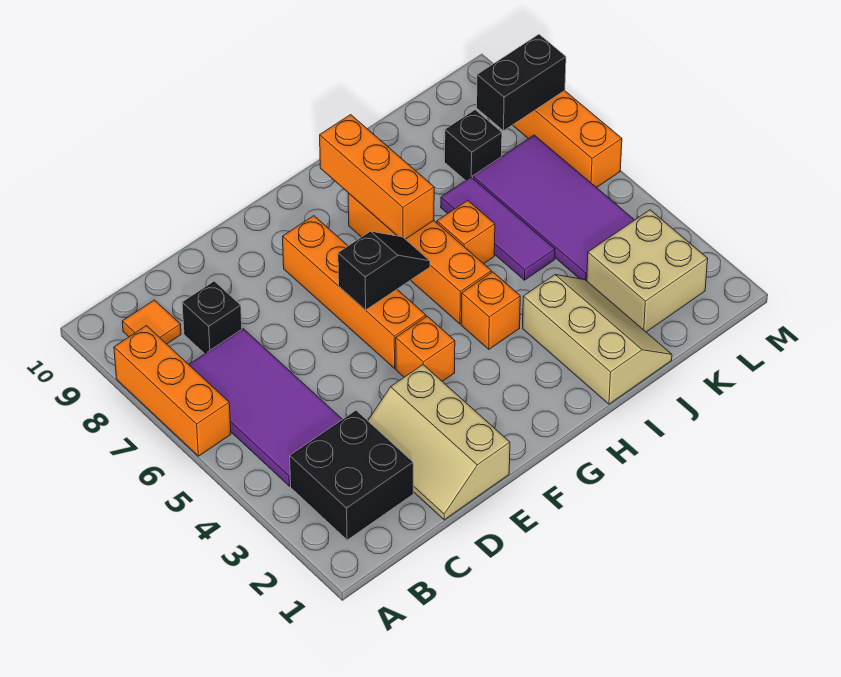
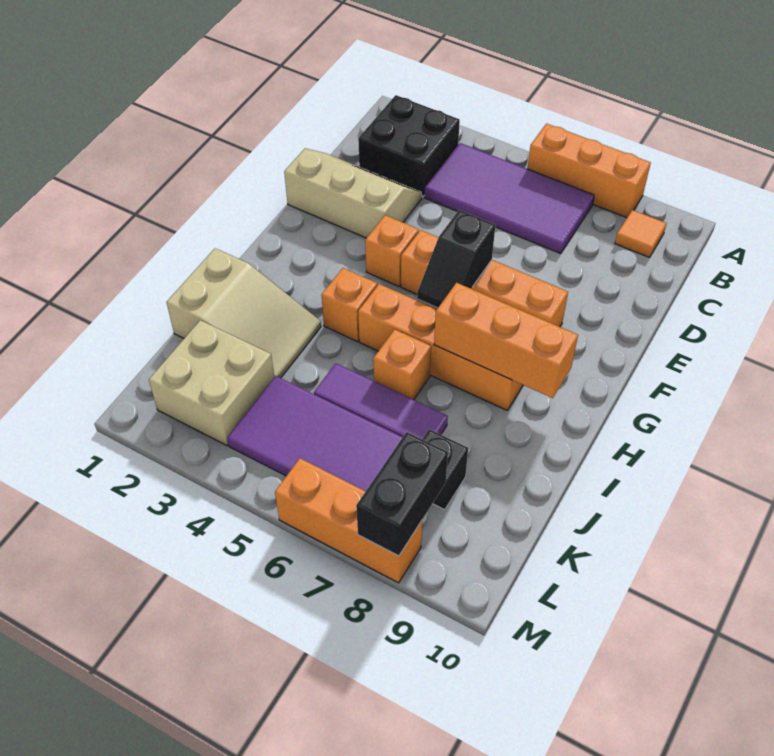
black brick C8 level 1 -> none
tan slope I1:J3 level 1 top I -> tan slope I1:J3 level 1 top 1

